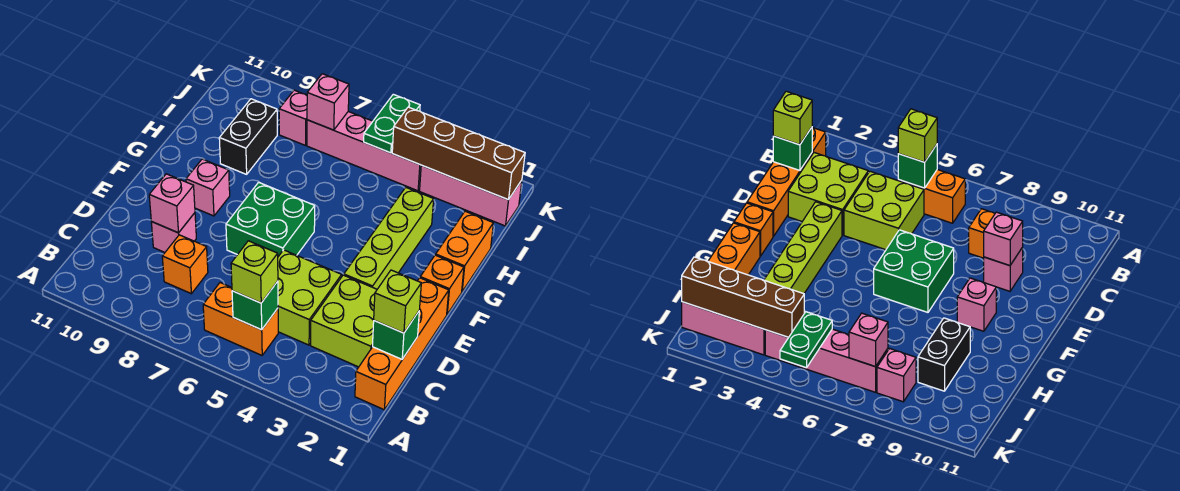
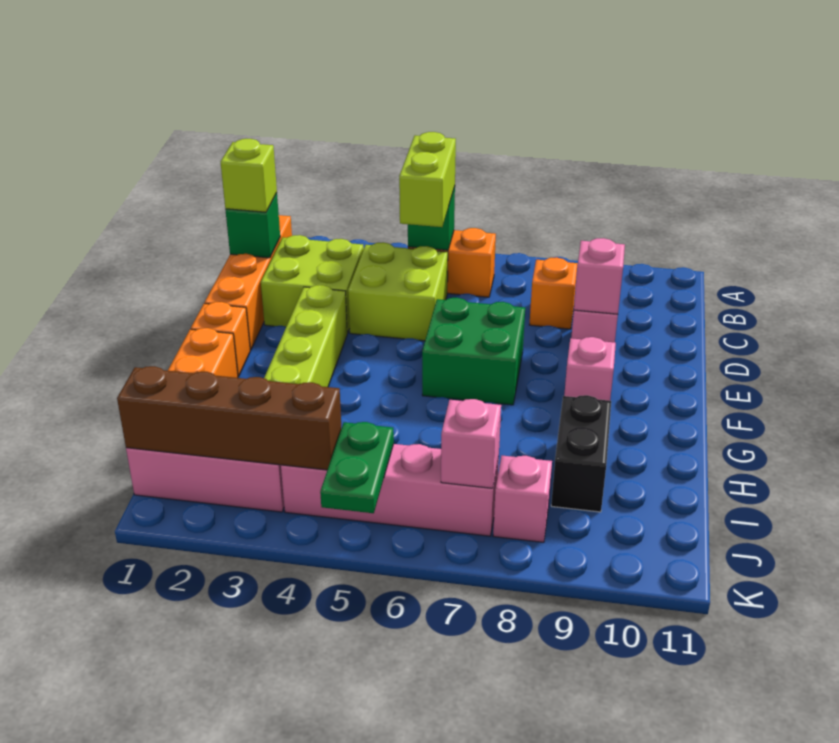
lime brick B5 level 3 -> lime brick B5:C5 level 3

